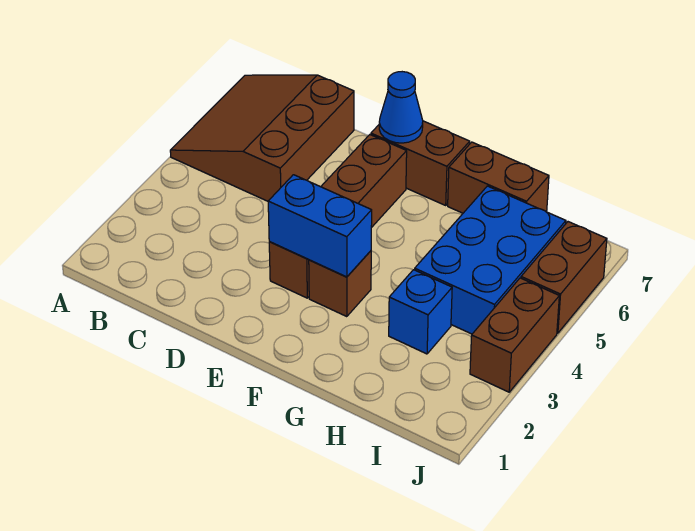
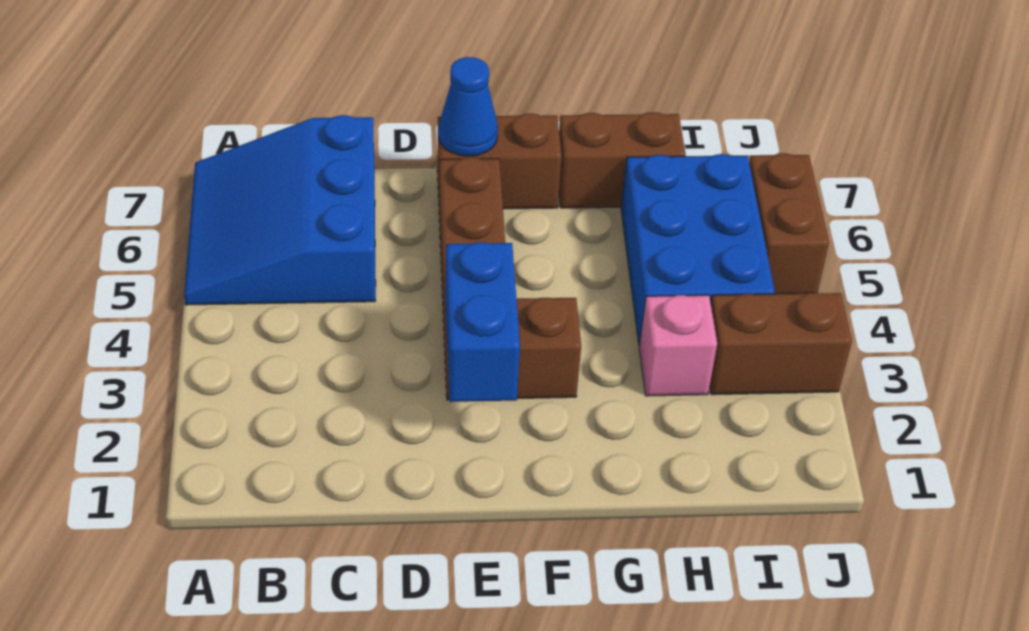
brown slope A5:C7 level 1 top C -> blue slope A5:C7 level 1 top C
blue brick E3:F3 level 2 -> blue brick E2:E3 level 2
blue brick H3 level 1 -> pink brick H3 level 1
brown brick J3:J4 level 1 -> brown brick I3:J3 level 1

